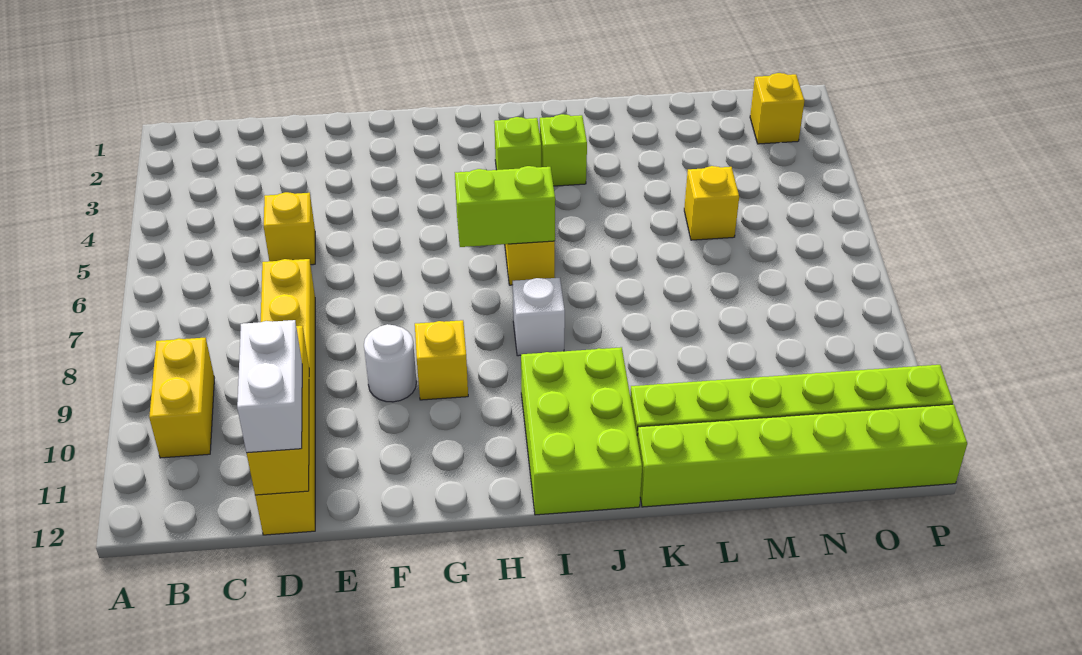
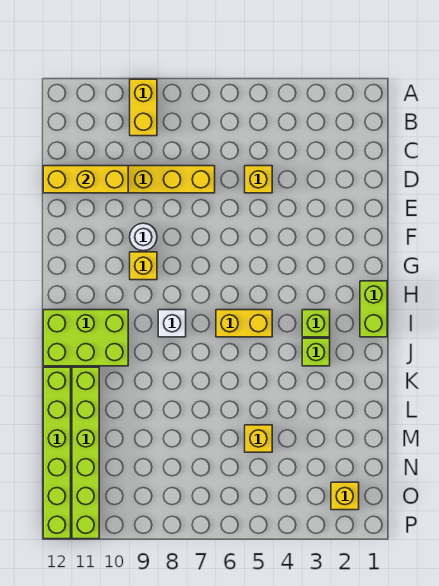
yellow brick B9:B10 level 1 -> yellow brick A9:B9 level 1
white brick D11:D12 level 3 -> none
lime brick H6:I6 level 2 -> lime brick H1:I1 level 1

